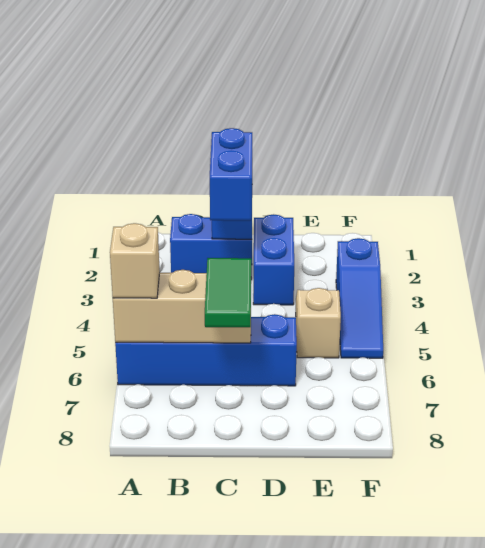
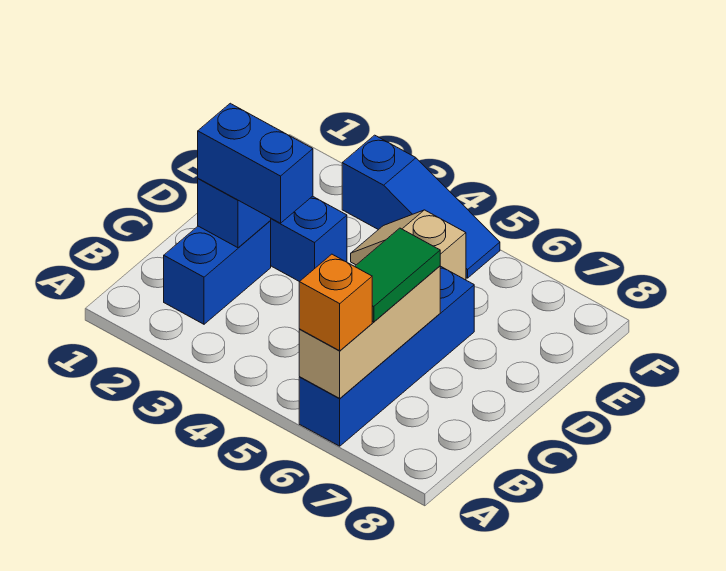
tan brick A6 level 3 -> orange brick A6 level 3
green tile C6:C7 level 3 -> green tile B6:C6 level 3

